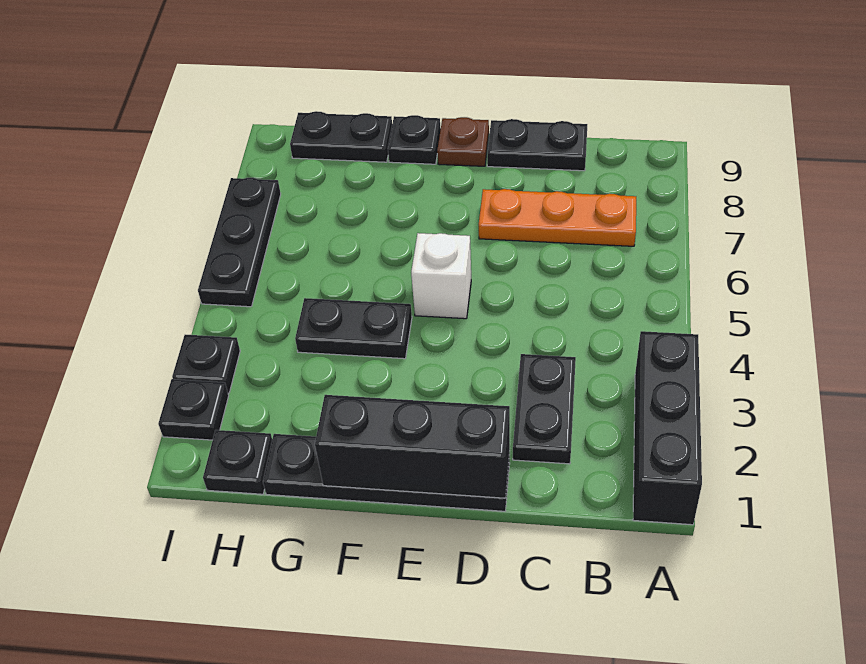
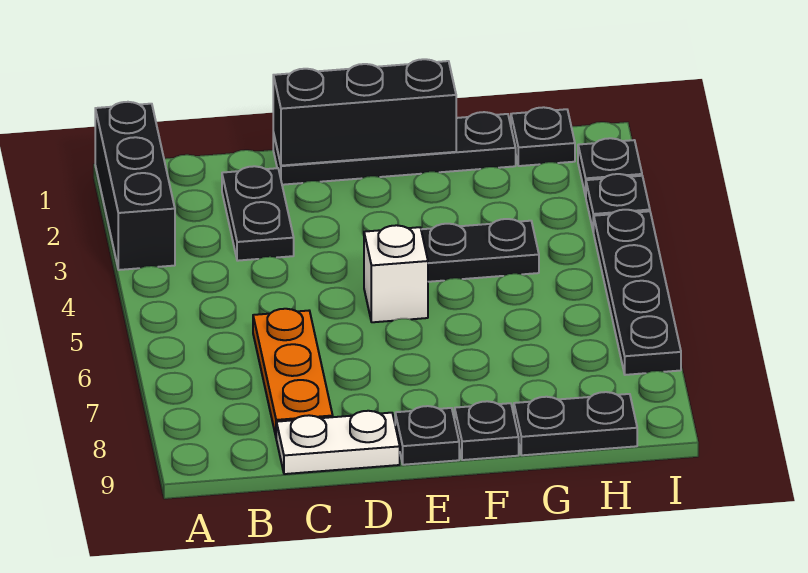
orange plate B7:D7 level 1 -> orange plate C6:C8 level 1
black plate C9:D9 level 1 -> white plate C9:D9 level 1
brown plate E9 level 1 -> black plate E9 level 1
black plate I5:I7 level 1 -> black plate I4:I7 level 1

